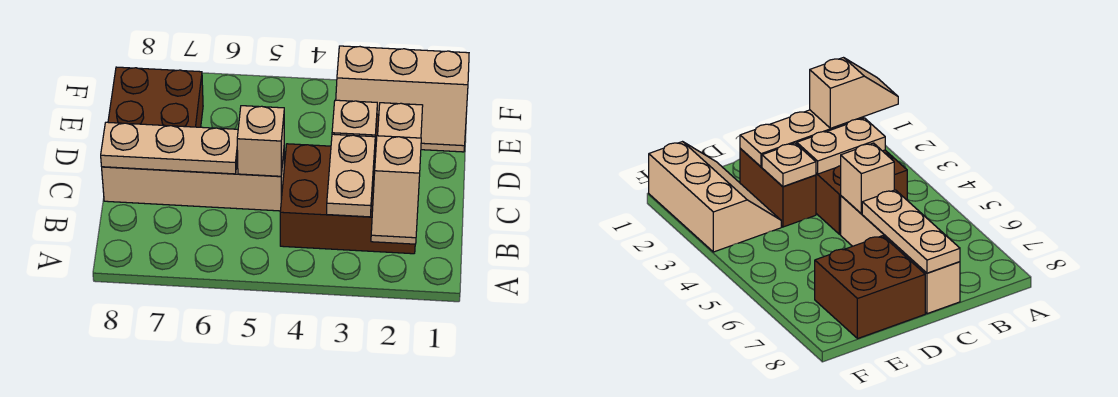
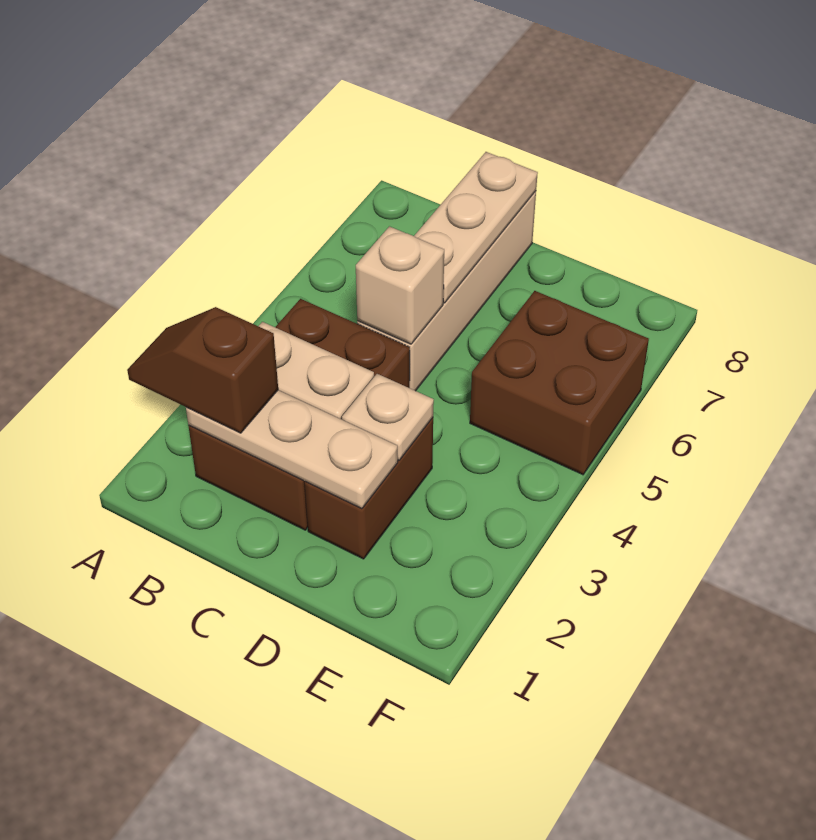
tan slope A2:B2 level 3 top B -> brown slope A2:B2 level 3 top B
brown brick D7:E8 level 1 -> brown brick E5:F6 level 1
tan slope E1:F3 level 1 top F -> none

